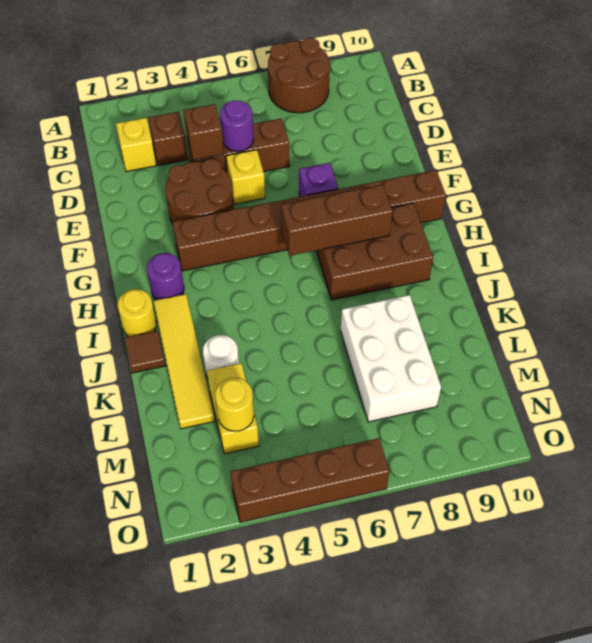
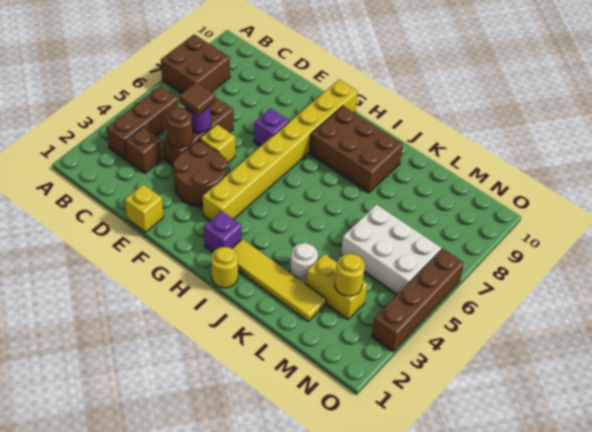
brown round brick A7:B8 level 1 -> brown brick A7:B8 level 1
yellow brick C2 level 1 -> yellow brick E1 level 1
brown brick D4 level 2 -> brown round brick D4 level 2
brown brick G3:G10 level 1 -> yellow brick G3:G10 level 1
purple round brick H2 level 1 -> purple brick H2 level 1
brown brick H6:H8 level 2 -> brown brick B3:B5 level 1
brown brick H7:I9 level 1 -> brown brick H8:J9 level 1
brown tile J1 level 1 -> brown tile D5 level 3
white brick K7:M8 level 1 -> white brick L5:N6 level 1

